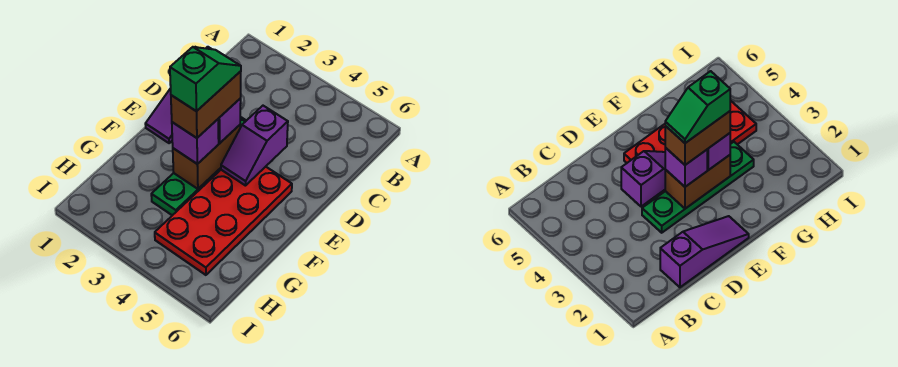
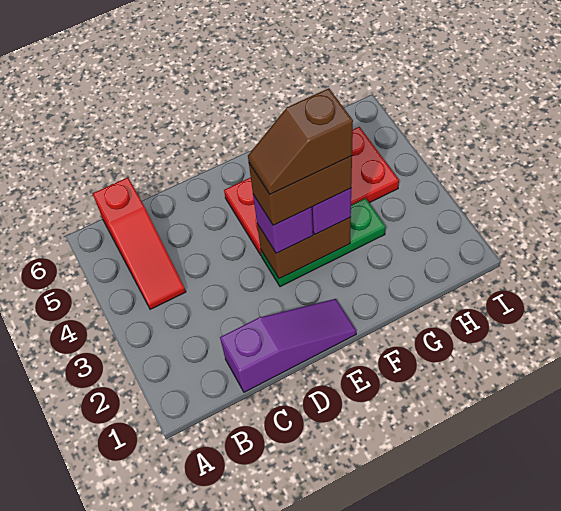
none -> red slope B4:B6 level 1 top 6
green plate D3:G3 level 1 -> green plate E3:G3 level 1
purple slope D4:E4 level 2 top D -> none
green slope E3:F3 level 5 top F -> brown slope E3:F3 level 5 top F

